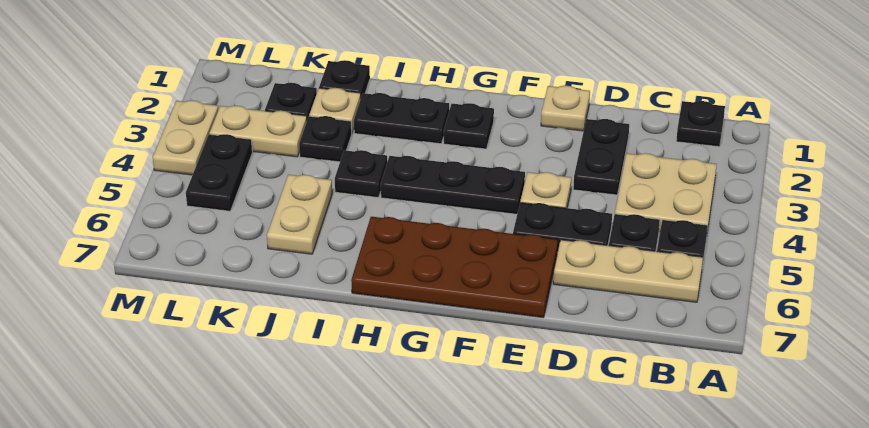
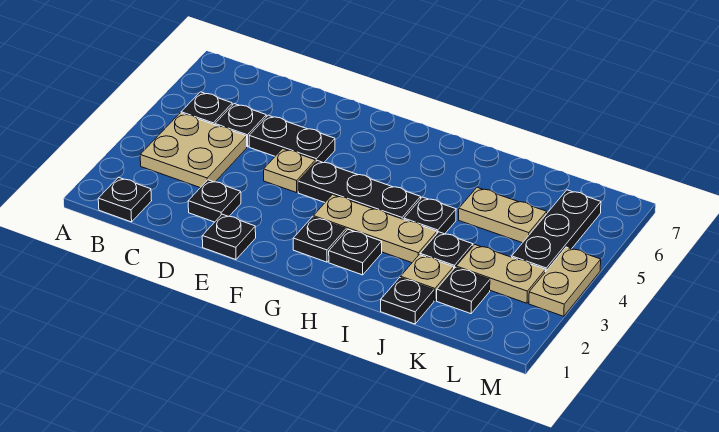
tan plate B6:D6 level 1 -> tan plate G3:I3 level 1
black plate D2:D3 level 1 -> black plate D2 level 1
tan plate E1 level 1 -> black plate E1 level 1
brown plate E6:H7 level 1 -> none
black plate H2:I2 level 1 -> black plate H2 level 1
tan plate J5:J6 level 1 -> tan plate J5:K5 level 1
black plate L4:L5 level 1 -> black plate L4:L6 level 1

